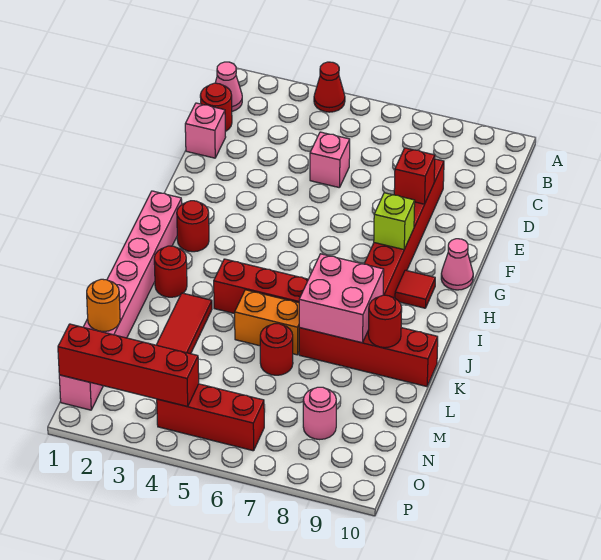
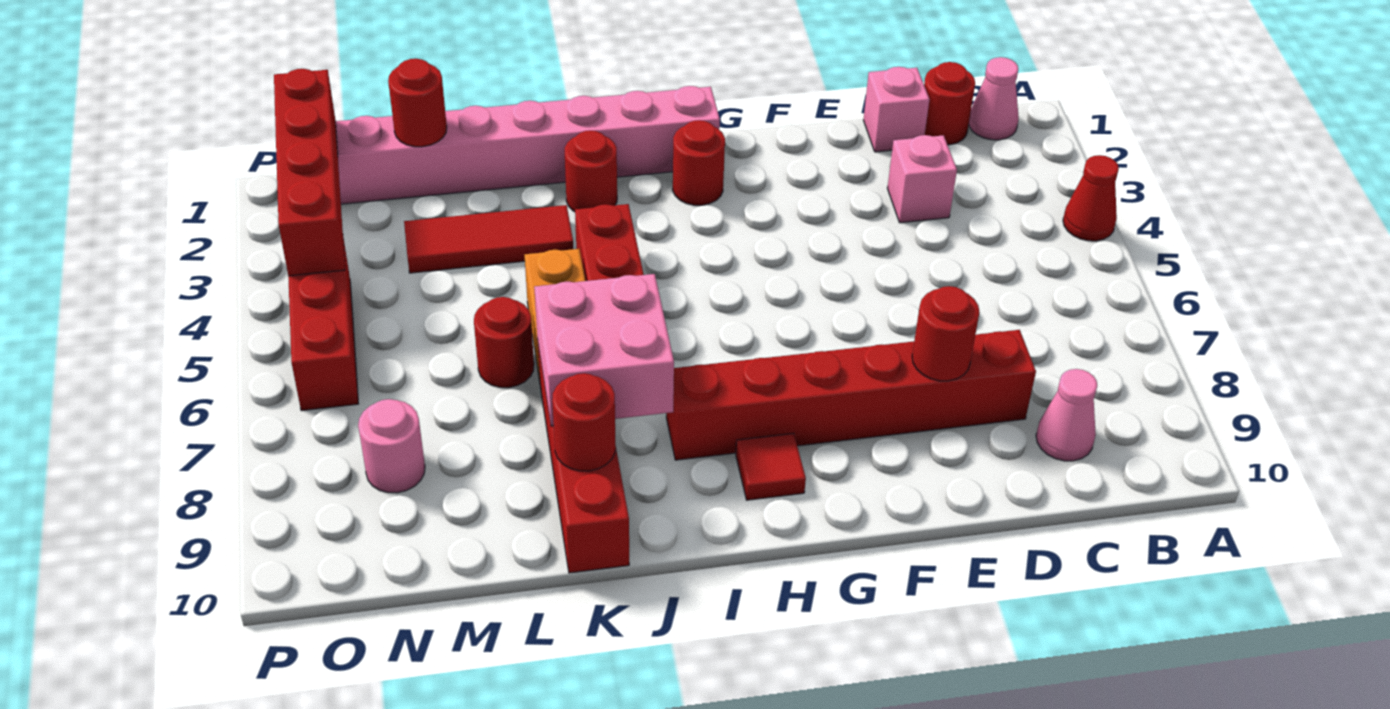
pink brick D5 level 1 -> pink brick D3 level 1
red brick E8 level 2 -> red round brick E8 level 2
lime brick G8 level 2 -> none
pink cone G10 level 1 -> pink cone C9 level 1
orange round brick M1 level 2 -> red round brick M1 level 2

